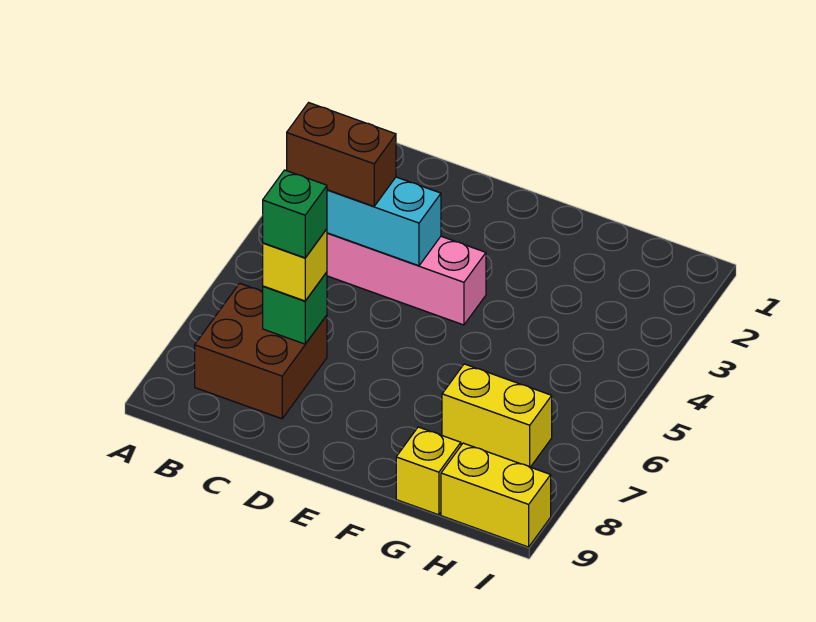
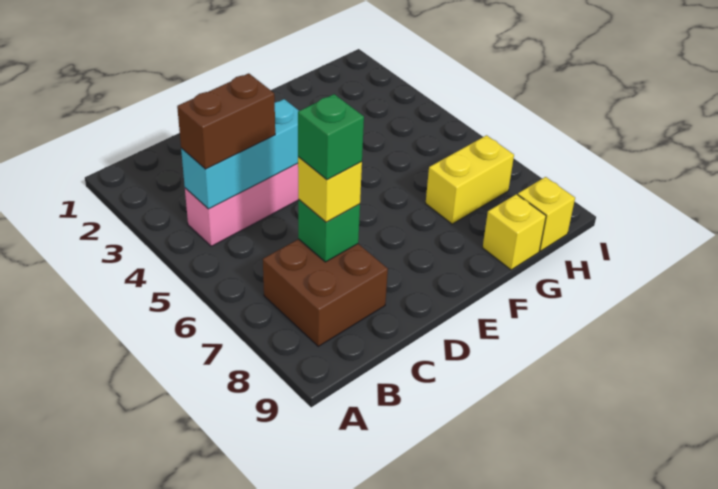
yellow brick H9:I9 level 1 -> yellow brick H9 level 1

